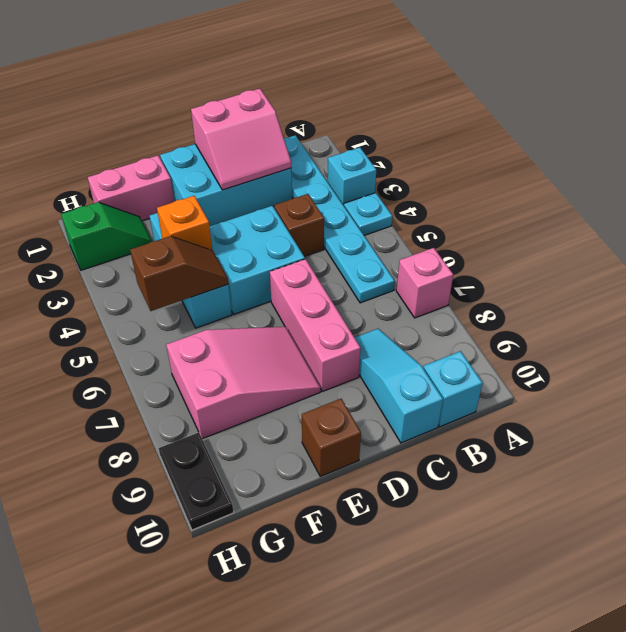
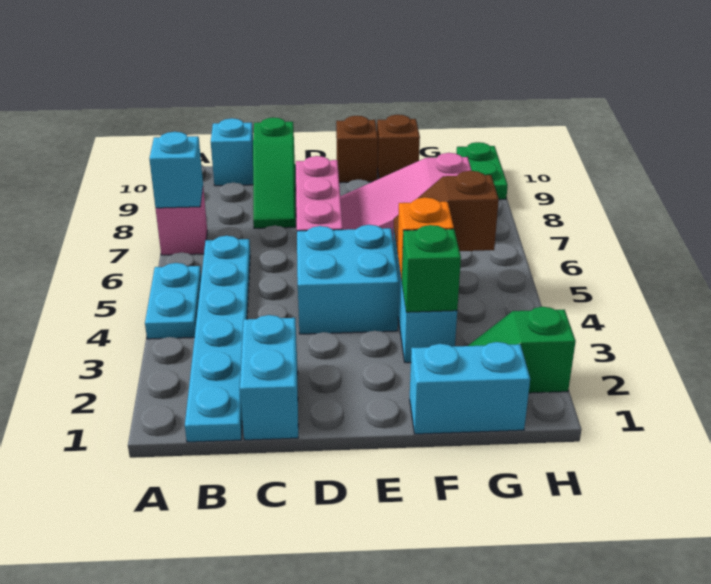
cyan brick A3 level 1 -> cyan brick A7 level 2
cyan plate A4 level 1 -> cyan plate A4:A5 level 1
cyan brick C1:E2 level 1 -> cyan brick C1:C2 level 1
pink slope C1:D2 level 2 top 1 -> none
brown brick C4 level 1 -> brown brick F10 level 1
cyan slope C8:C10 level 1 top 10 -> green slope C8:C10 level 1 top 10
pink brick F1:G1 level 1 -> cyan brick F1:G1 level 1
none -> green brick F3 level 2
black plate H9:H10 level 1 -> green plate H9:H10 level 1

